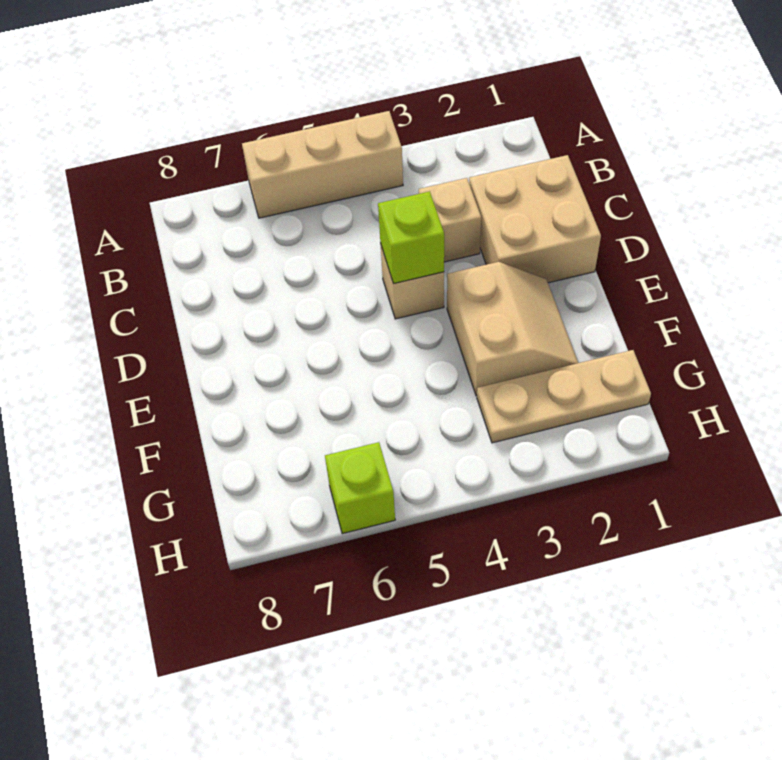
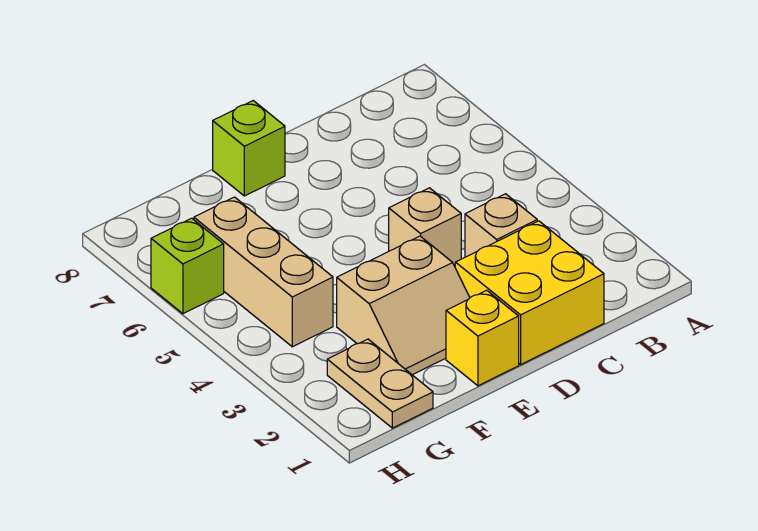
tan brick A4:A6 level 1 -> tan brick G4:G6 level 1
tan brick C1:D2 level 1 -> yellow brick C1:D2 level 1
lime brick D4 level 2 -> lime brick E8 level 1
none -> yellow brick E1 level 1
tan plate G1:G3 level 1 -> tan plate G1:G2 level 1

